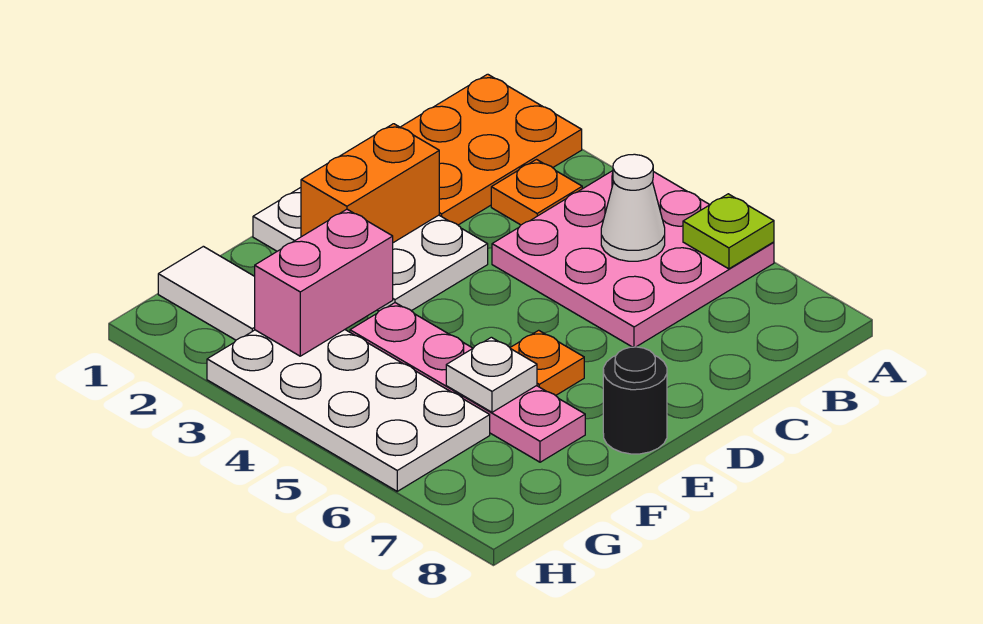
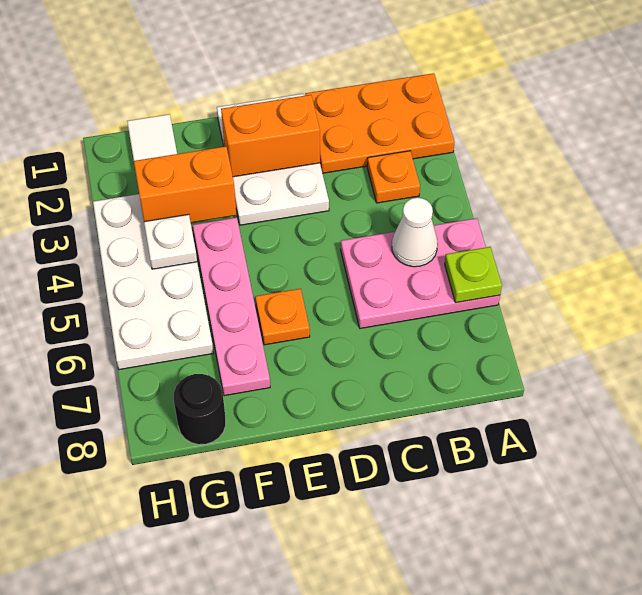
pink plate A4:C6 level 1 -> pink plate A5:C6 level 1
black round brick E8 level 1 -> black round brick G8 level 1
pink brick F3:G3 level 2 -> orange brick F3:G3 level 2
white plate F6 level 2 -> white plate G4 level 2

